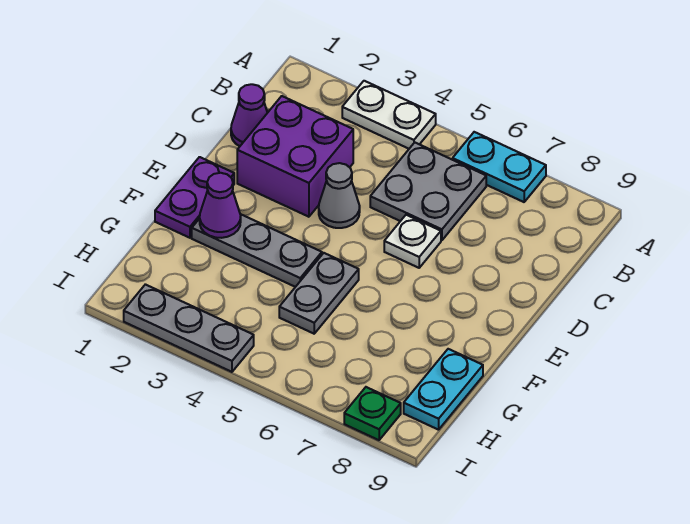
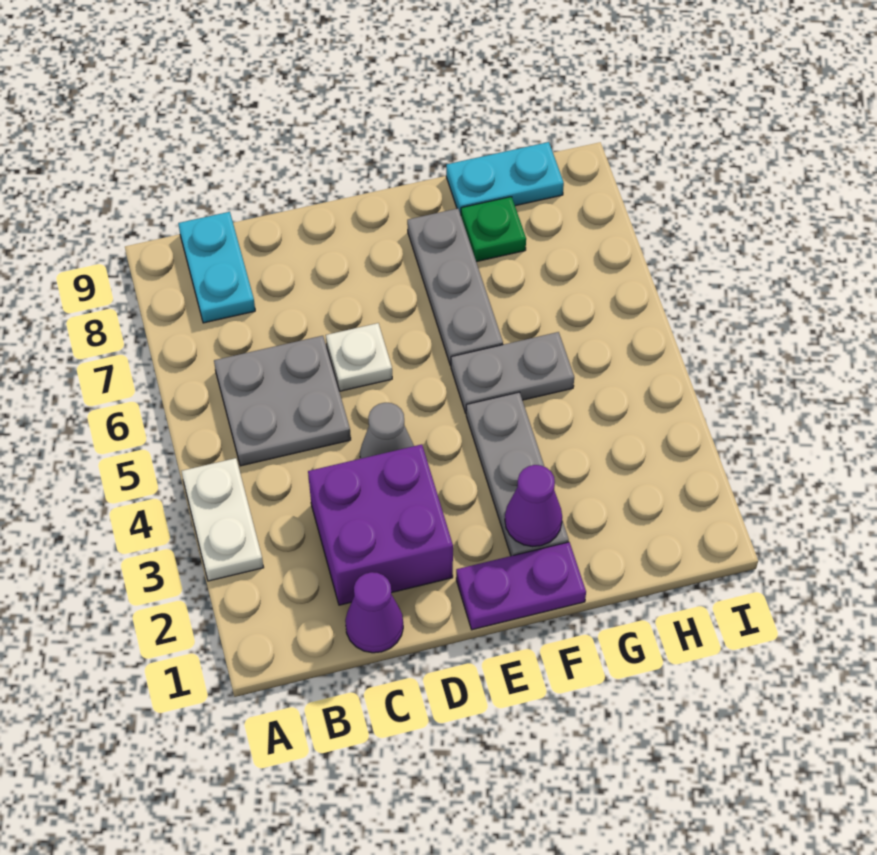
cyan plate A6:A7 level 1 -> cyan plate B8:B9 level 1
grey plate I2:I4 level 1 -> grey plate F6:F8 level 1
green plate I8 level 1 -> green plate G8 level 1

